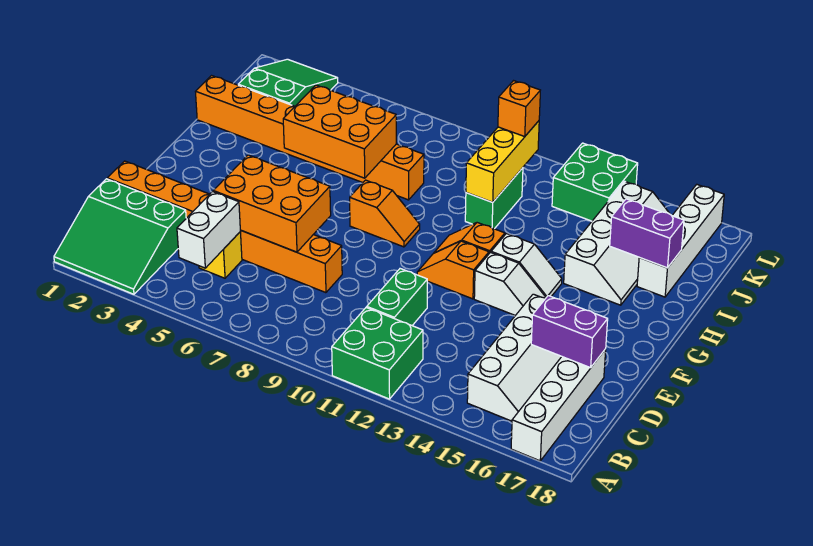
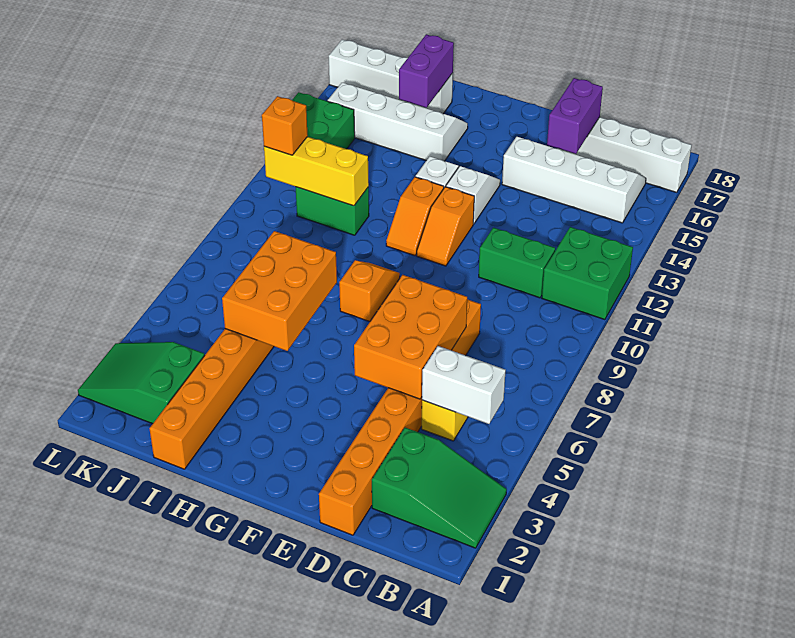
green slope A1:C3 level 1 top C -> green slope A2:C3 level 1 top C

